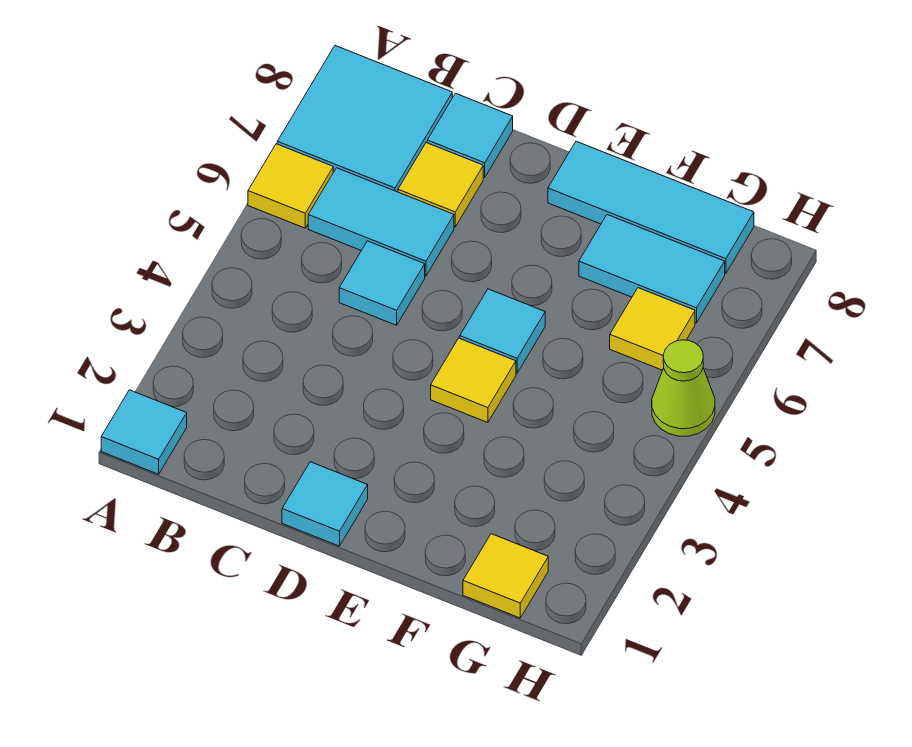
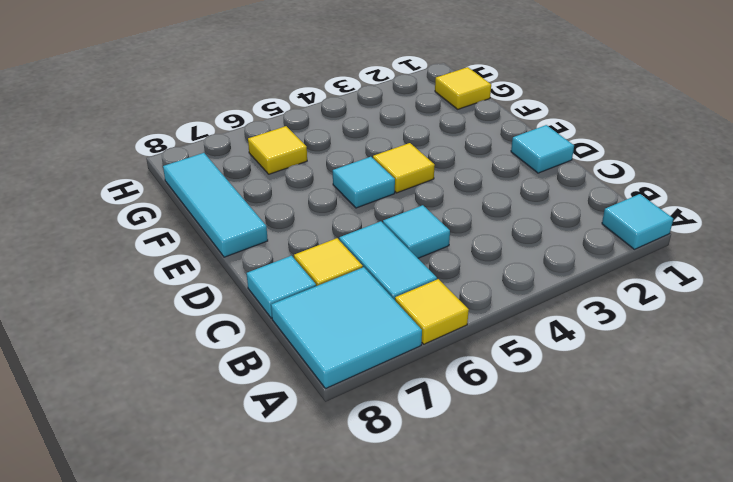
cyan tile F7:G7 level 1 -> none
lime cone H5 level 1 -> none

